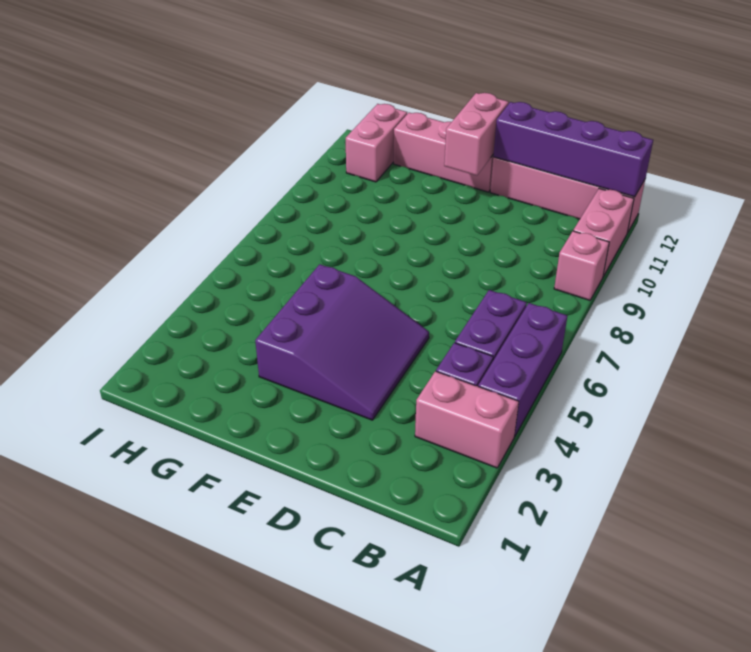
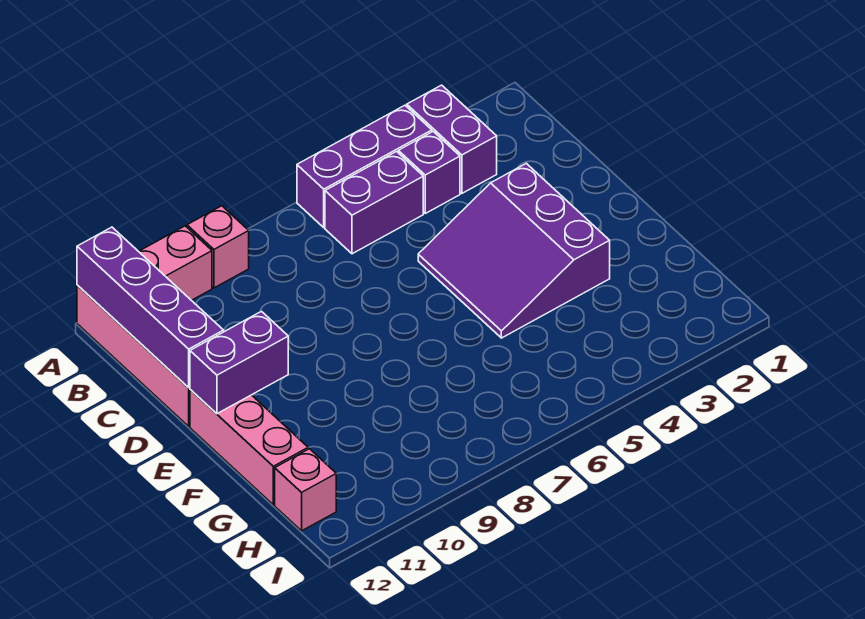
pink brick A3:B3 level 1 -> purple brick A3:B3 level 1
purple slope D3:F5 level 1 top F -> purple slope D3:F5 level 1 top 3
pink brick E11:E12 level 2 -> purple brick E11:E12 level 2
pink brick H11:H12 level 1 -> pink brick H12 level 1

